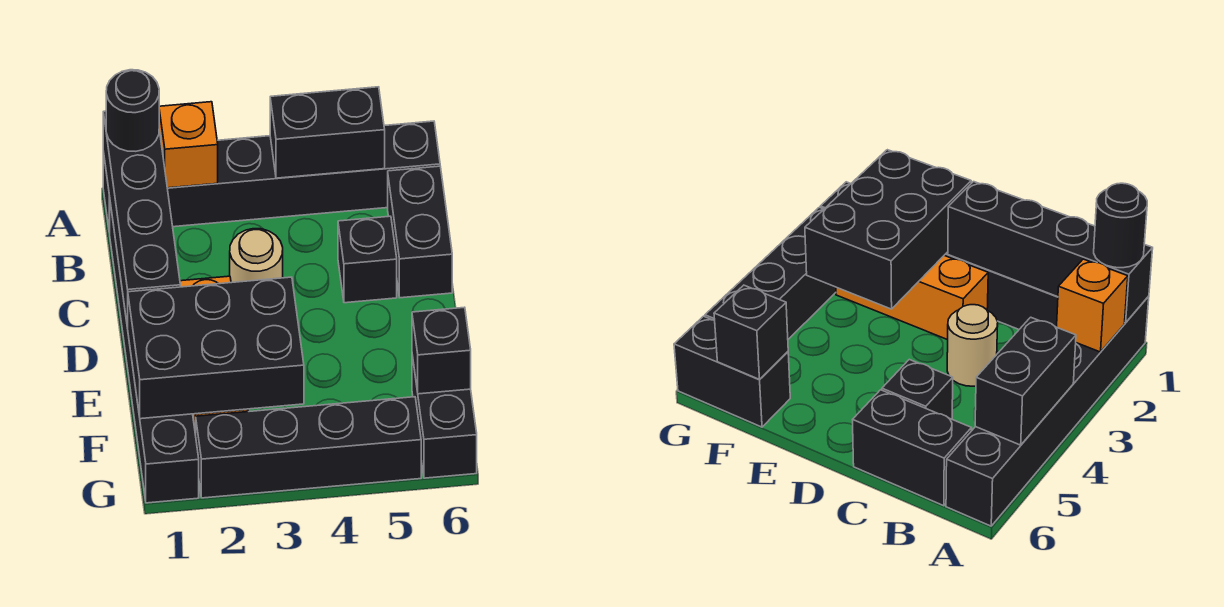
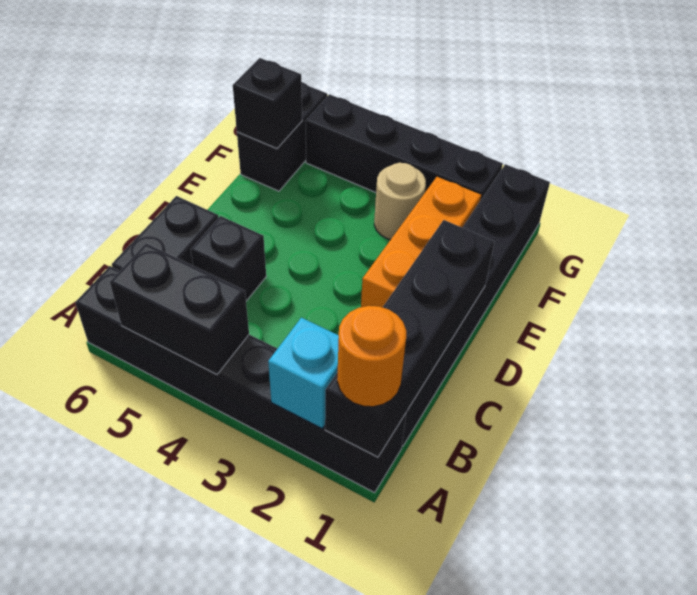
black round brick A1 level 3 -> orange round brick A1 level 3
orange brick A2 level 2 -> cyan brick A2 level 2
tan round brick C3 level 1 -> tan round brick F3 level 1
black brick E1:F3 level 2 -> none

